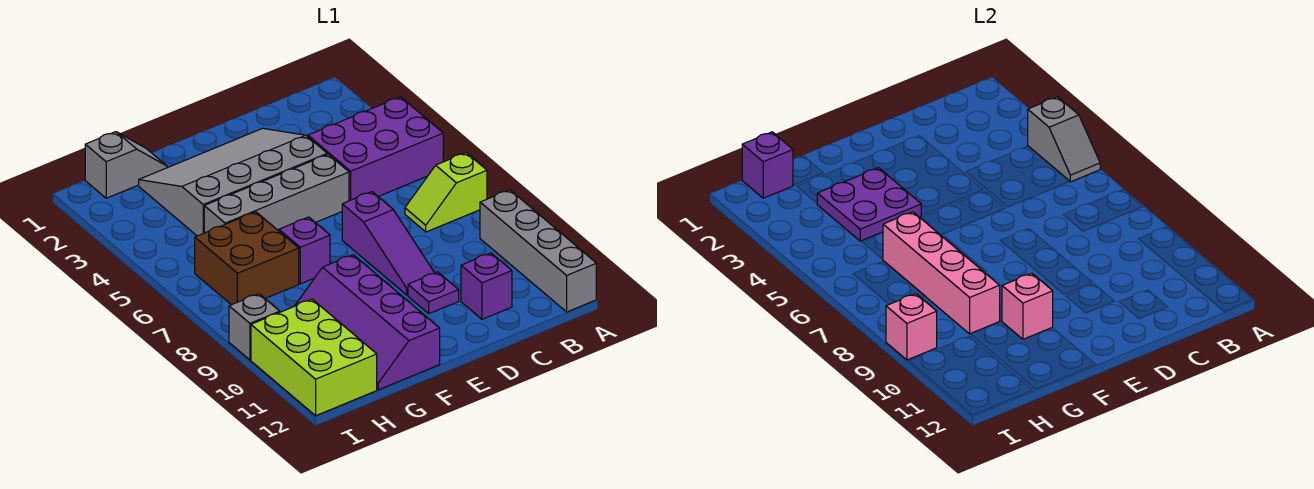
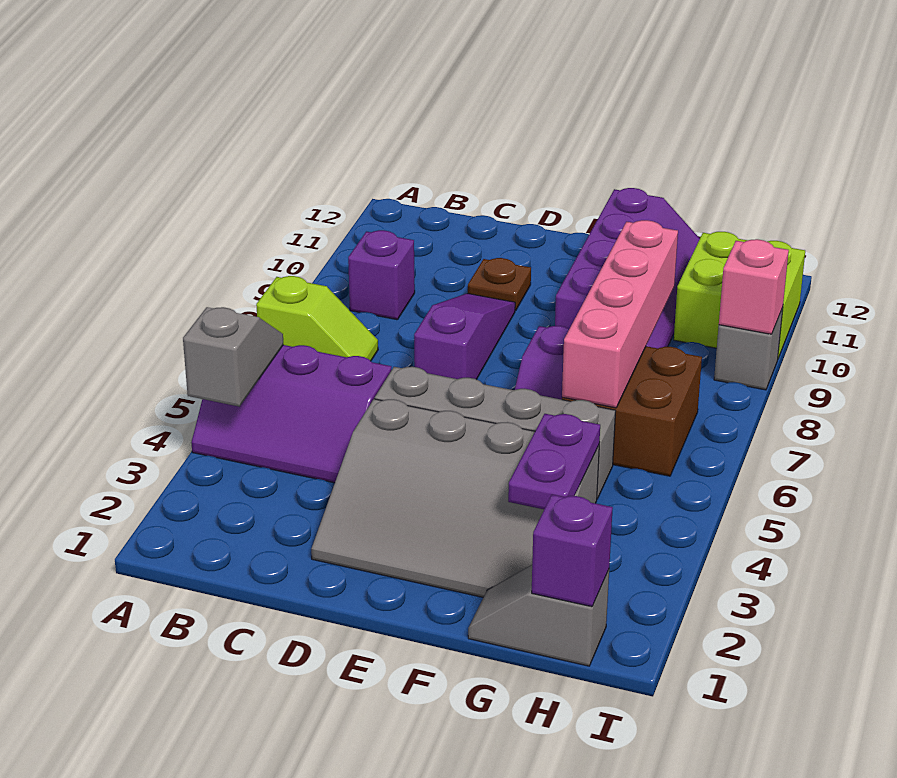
purple brick A4:C5 level 1 -> purple slope A4:C5 level 1 top 5
grey brick A9:A12 level 1 -> none
purple brick C11 level 1 -> purple brick B9 level 1
purple plate D10 level 1 -> brown plate D10 level 1
purple plate F3:G4 level 2 -> purple plate G3:G4 level 2
pink brick F10 level 2 -> none
lime brick H10:I12 level 1 -> lime brick H10:I11 level 1

